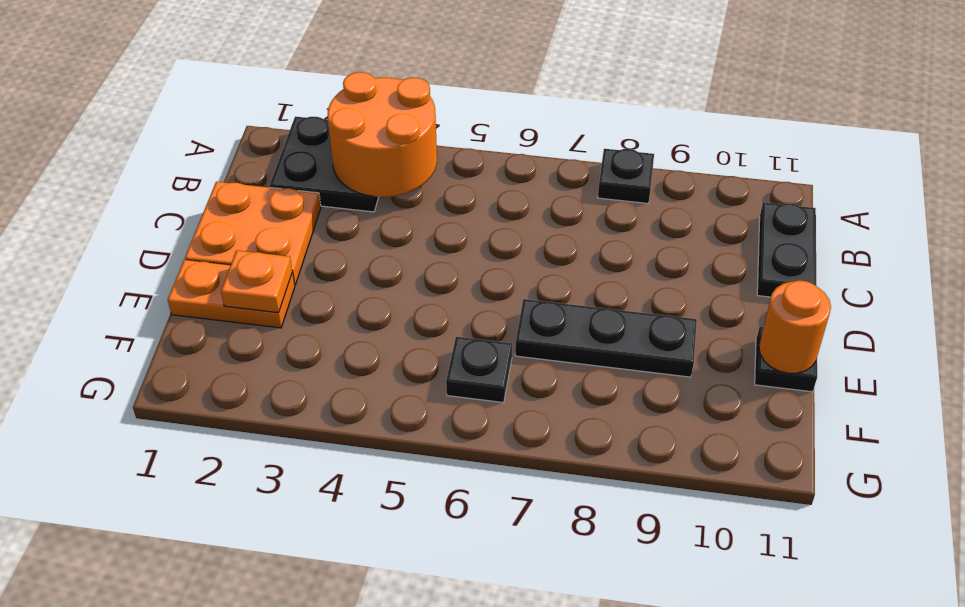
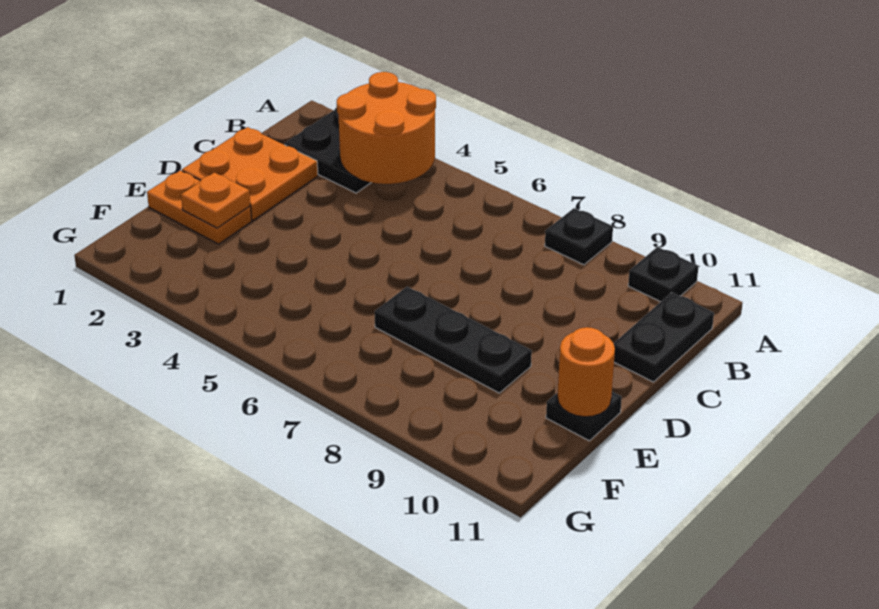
black plate F6 level 1 -> black plate A10 level 1

